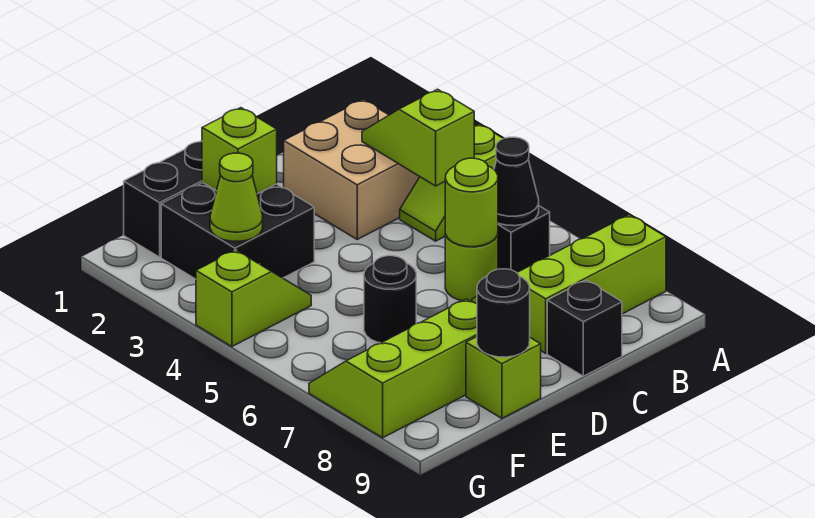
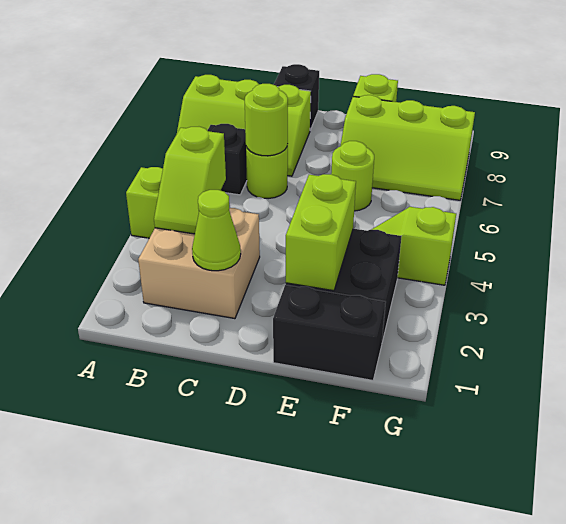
black cone B6 level 2 -> none
lime brick E2 level 2 -> lime brick E2:E3 level 2
black round brick E6 level 1 -> lime round brick E6 level 1
black round brick E9 level 2 -> none
lime cone F3 level 2 -> lime cone C2 level 2

